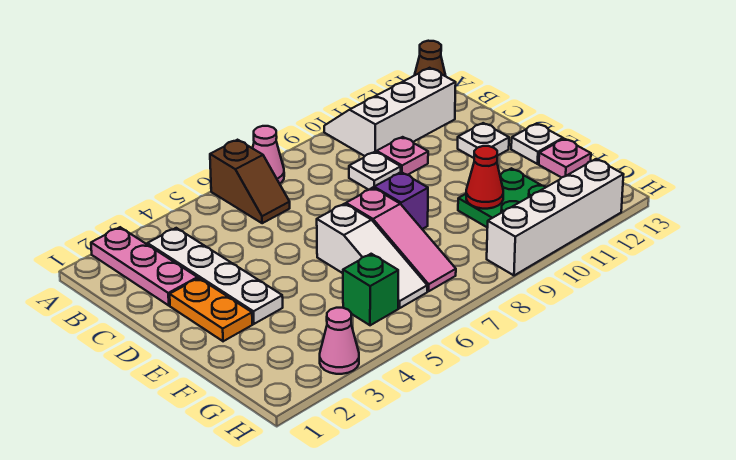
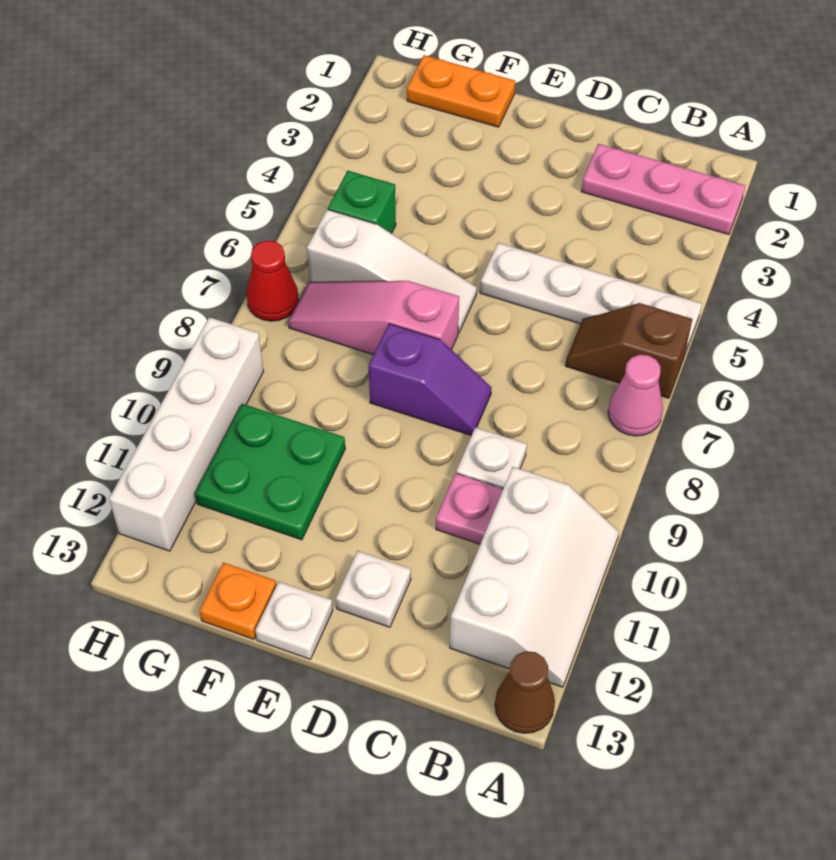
white plate B3:E3 level 1 -> white plate A5:D5 level 1
orange plate D2:E2 level 1 -> orange plate F1:G1 level 1
white slope E6:G6 level 1 top E -> white slope E6:G6 level 1 top G
red cone F10 level 2 -> red cone H7 level 1
pink plate F13 level 1 -> orange plate F13 level 1
pink cone H3 level 1 -> none

